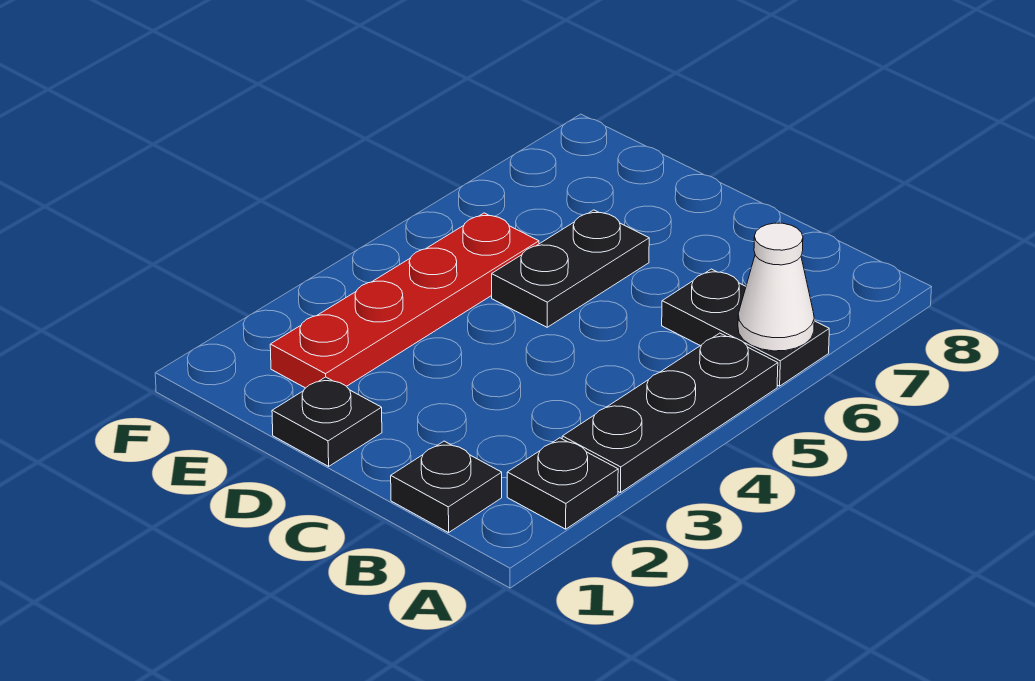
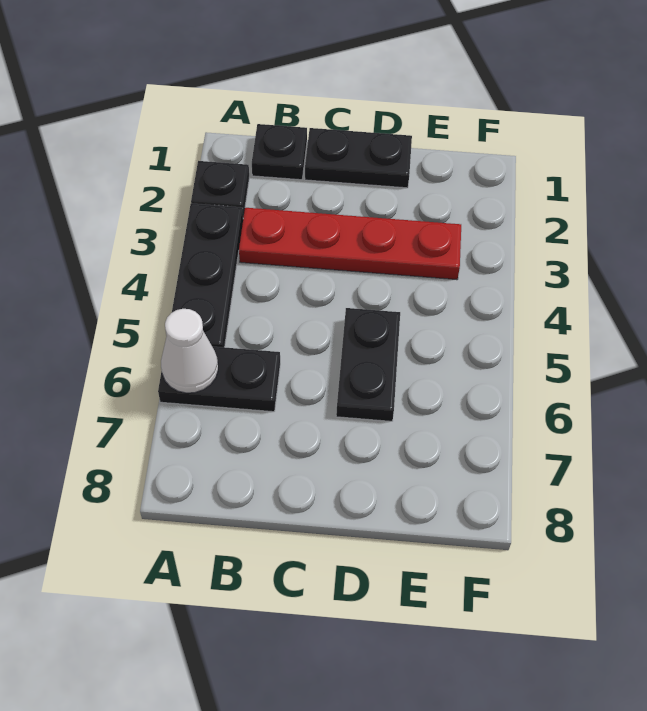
black plate D1 level 1 -> black plate C1:D1 level 1
red plate E2:E5 level 1 -> red plate B3:E3 level 1

